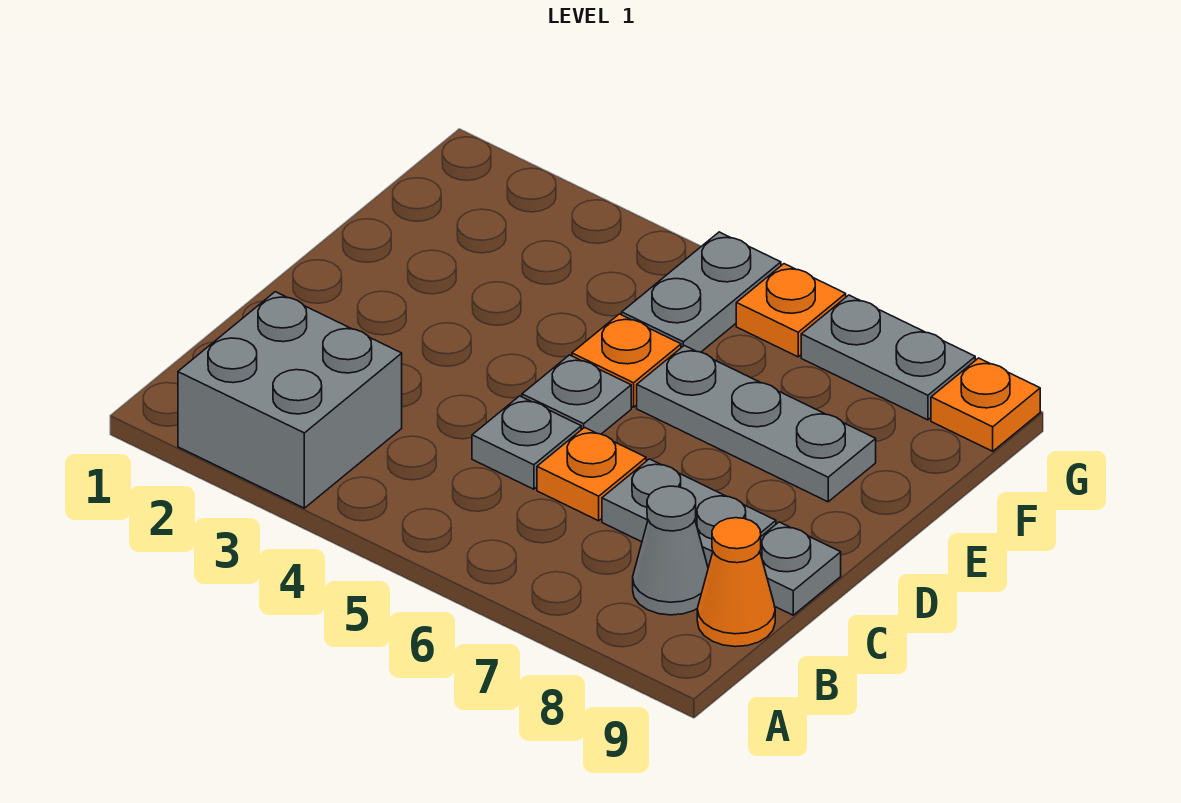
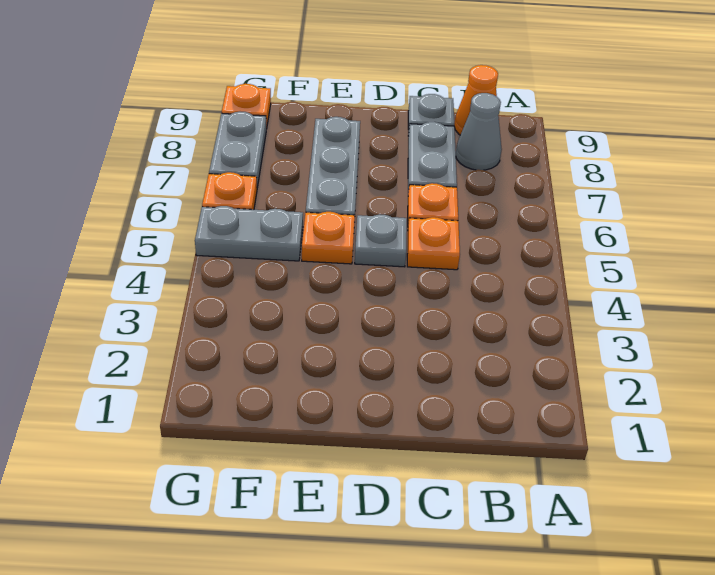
grey brick A2:B3 level 1 -> none
grey plate C5 level 1 -> orange plate C5 level 1

